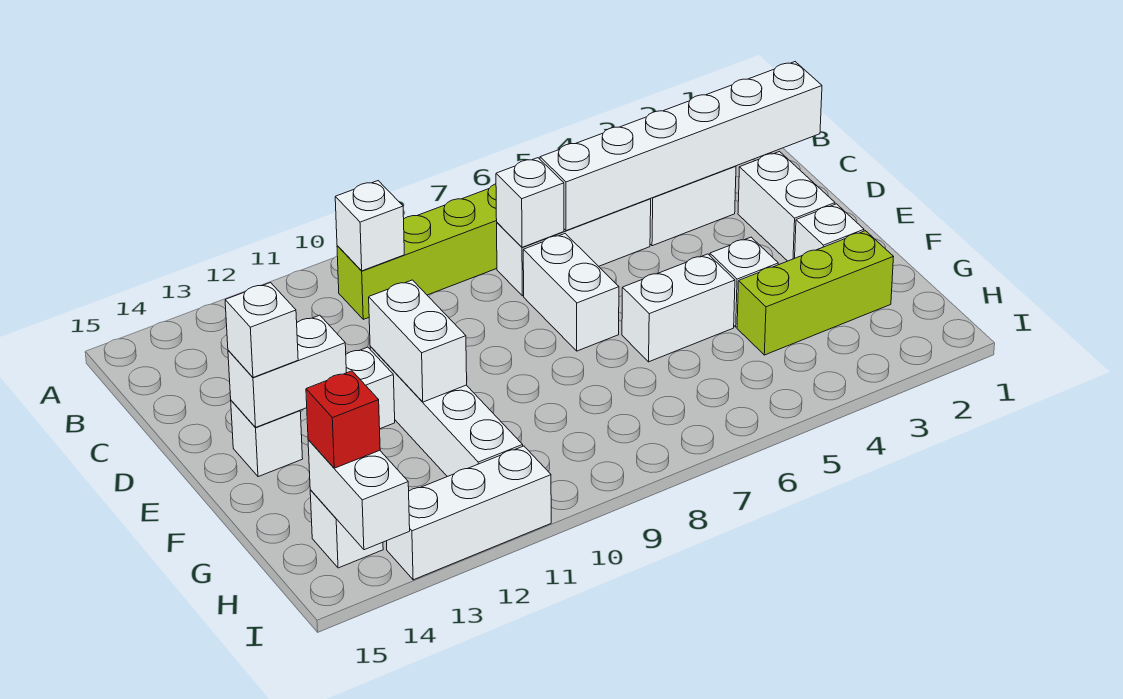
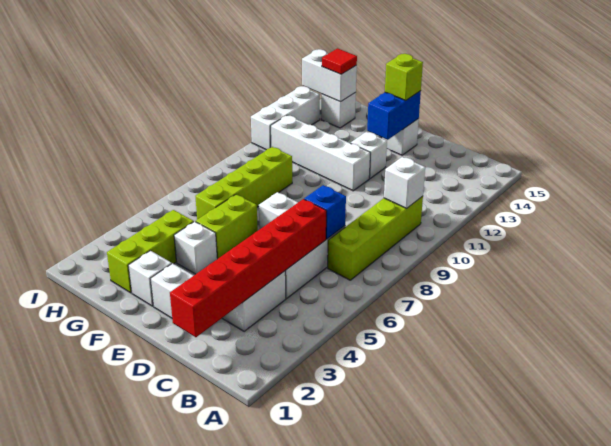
white brick C1:C6 level 2 -> red brick C1:C6 level 2
white brick C7 level 2 -> blue brick C7 level 2
white brick E11:F11 level 2 -> none
white brick E13:E14 level 2 -> blue brick E13:E14 level 2
white brick E14 level 3 -> lime brick E14 level 3
white brick F5:F6 level 1 -> lime brick F5:F6 level 1
none -> lime brick G6:G9 level 1
red brick H14 level 3 -> red tile H14 level 3

